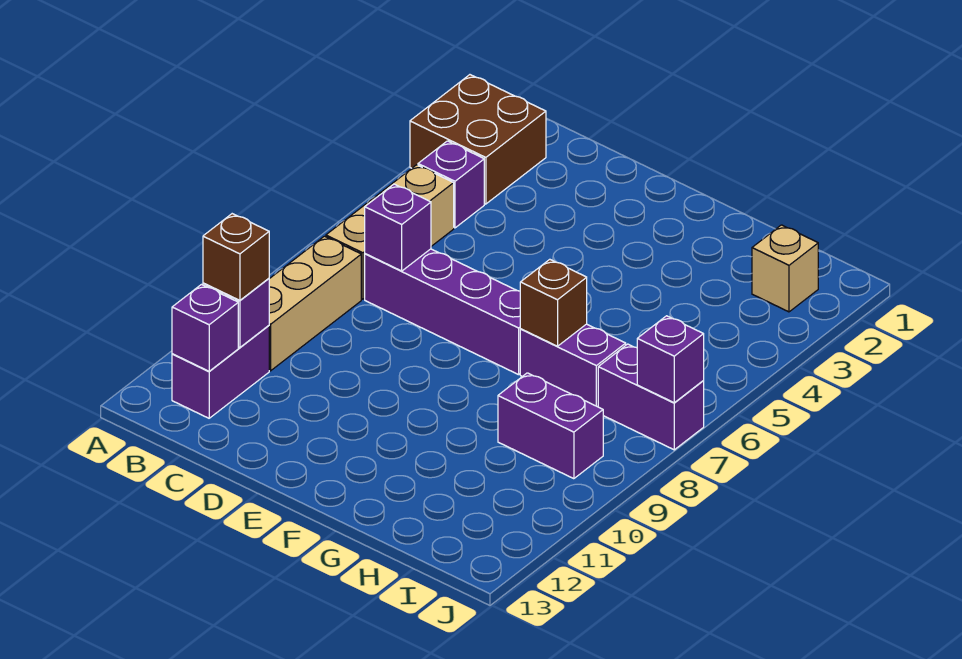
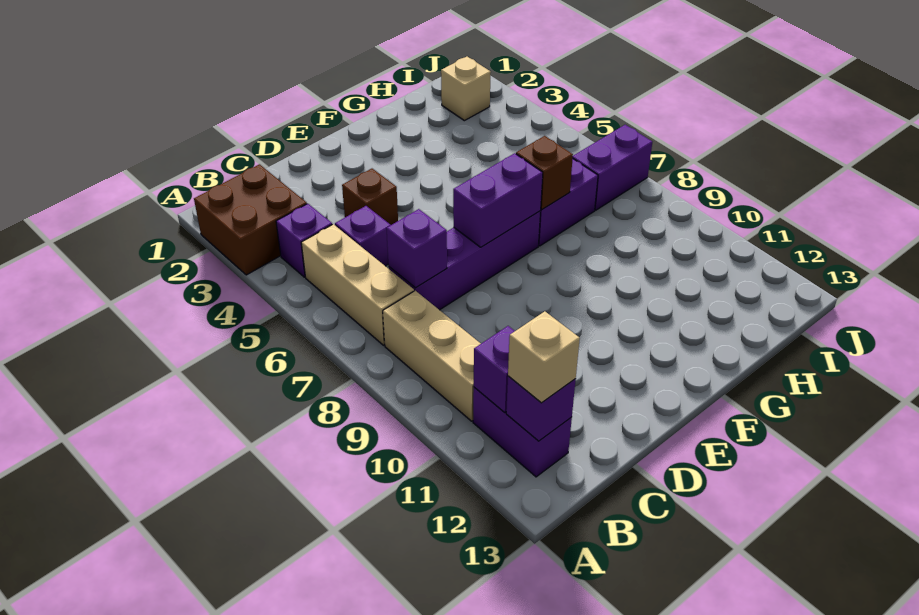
brown brick B11 level 3 -> brown brick D4 level 1
none -> tan brick B12 level 3
purple brick H9:I9 level 1 -> purple brick E7:F7 level 2
purple brick J7 level 2 -> purple brick C5 level 1

